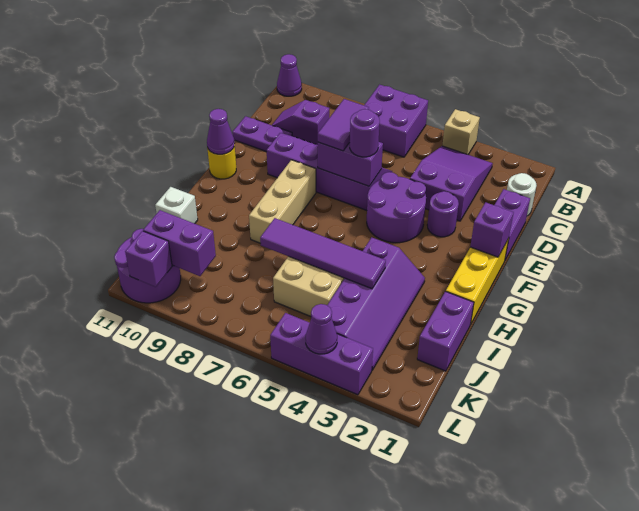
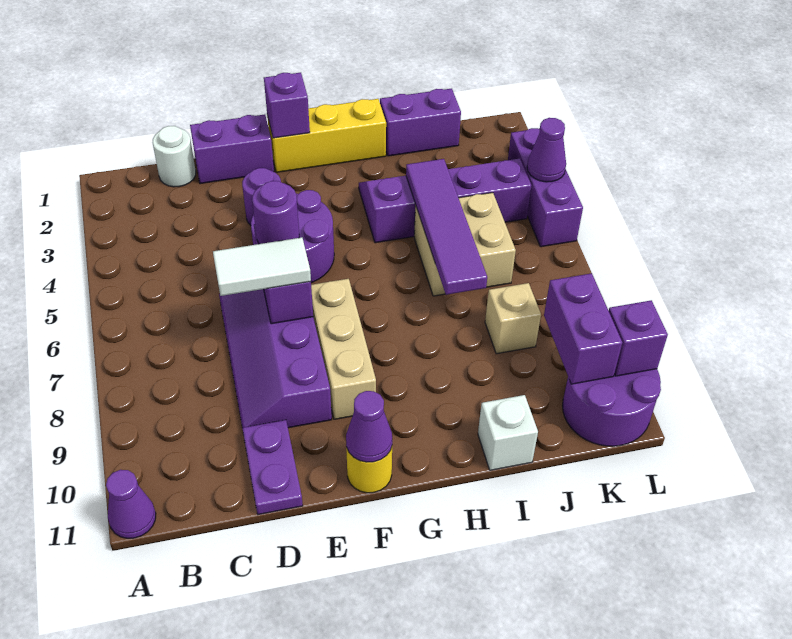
tan brick A4 level 1 -> tan brick J8 level 1
purple brick A6:B7 level 1 -> none
purple slope B3:D4 level 1 top D -> none
purple slope C9:C10 level 1 top 9 -> none
purple tile D7:E7 level 3 -> white tile D7:E7 level 3
tan brick F8:H8 level 1 -> tan brick F7:F9 level 1

